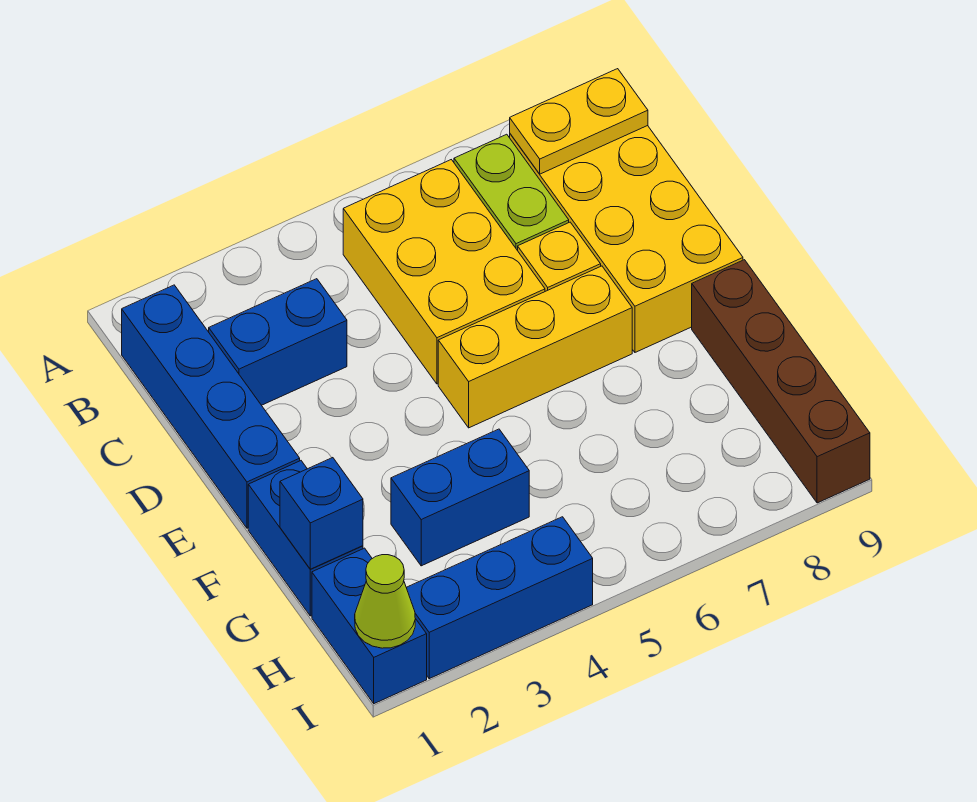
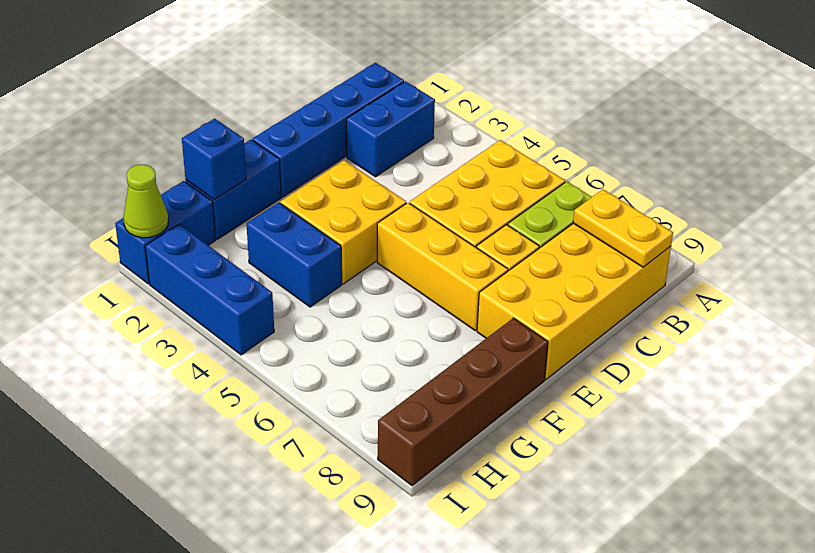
blue brick C2:C3 level 1 -> blue brick B2:C2 level 1
none -> yellow brick E3:F4 level 1

